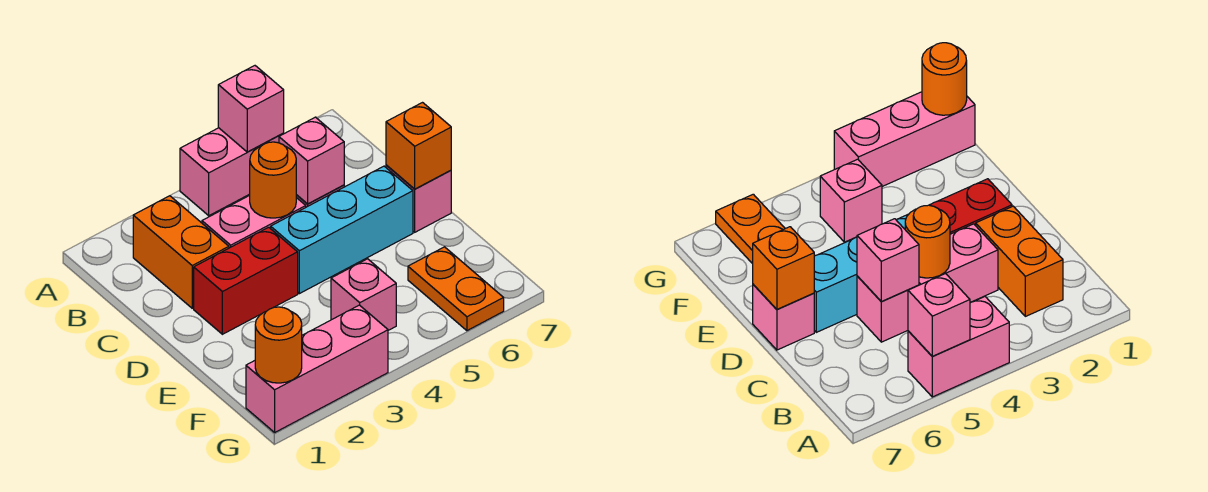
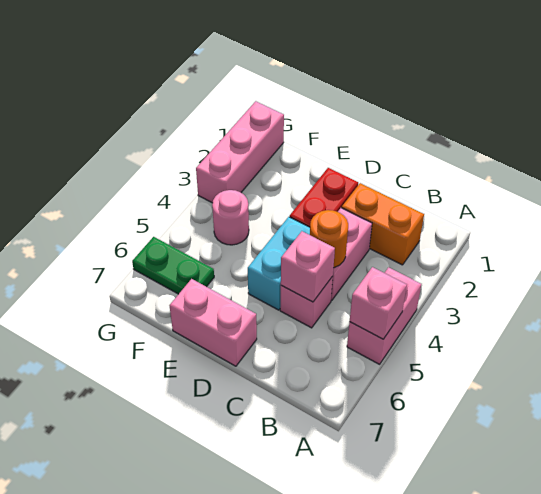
cyan brick D4:D6 level 1 -> cyan brick D4:D5 level 1
pink brick D7 level 1 -> pink brick D7:E7 level 1
orange brick D7 level 2 -> none
pink brick F4 level 1 -> pink round brick F4 level 1
orange plate F6:G6 level 1 -> green plate F6:G6 level 1
orange round brick G1 level 2 -> none

